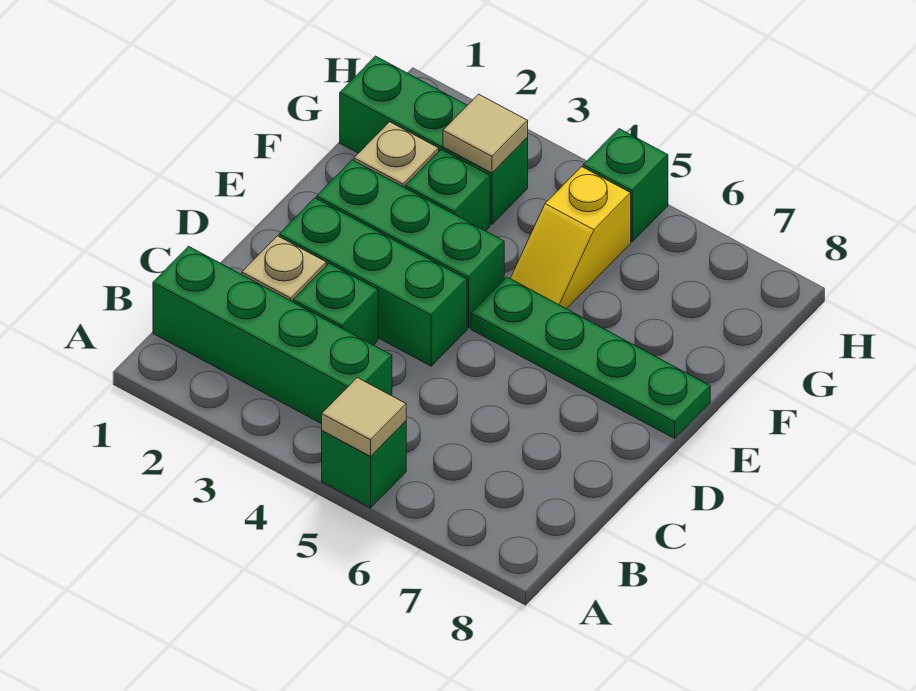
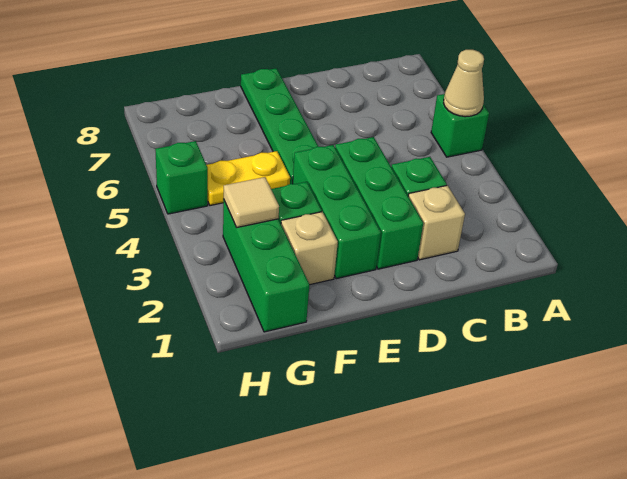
tan tile A5 level 2 -> tan cone A5 level 2
green brick B1:B4 level 1 -> none
yellow slope F5:G5 level 1 top G -> yellow plate F5:G5 level 1

